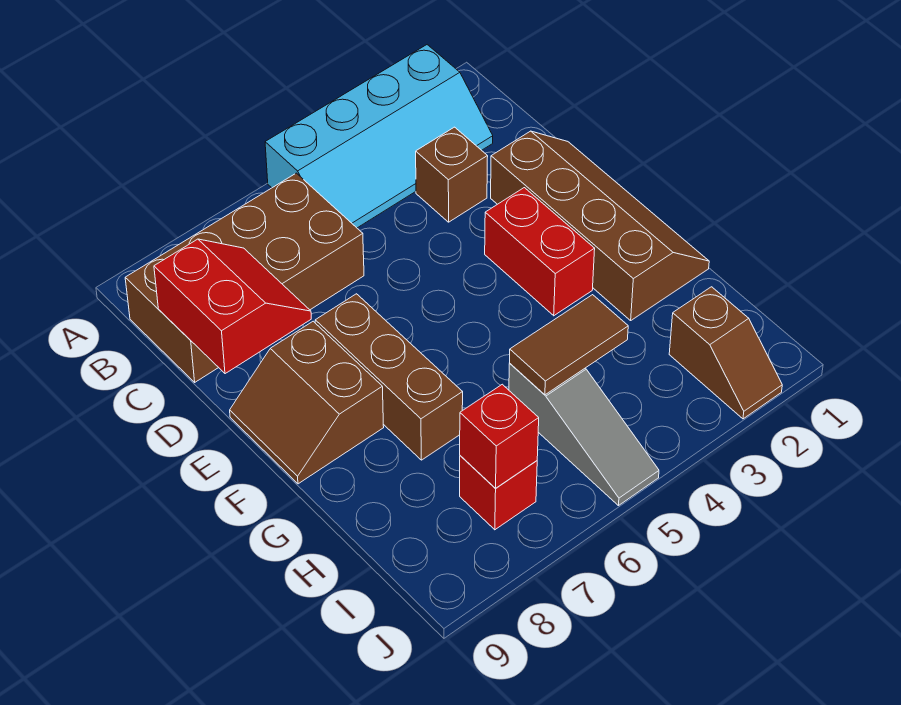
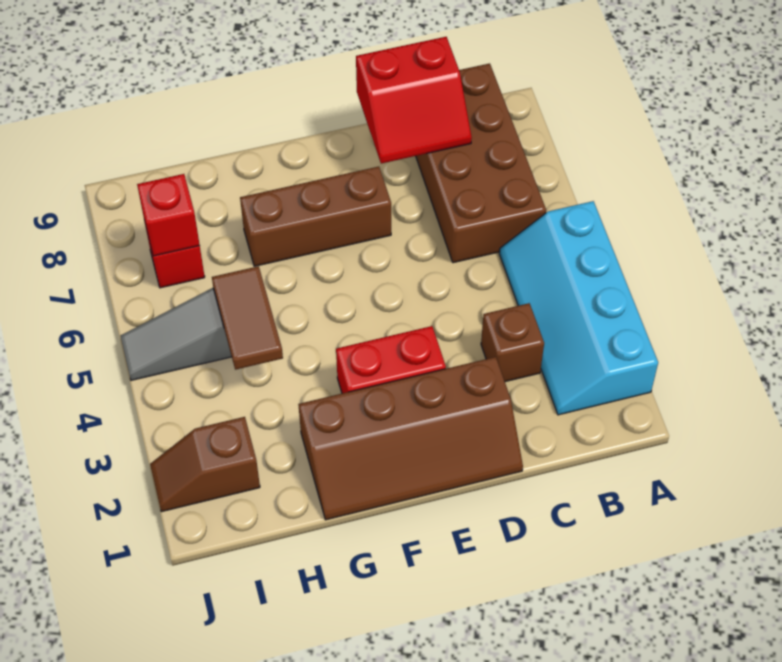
brown slope E8:F9 level 1 top 8 -> none

